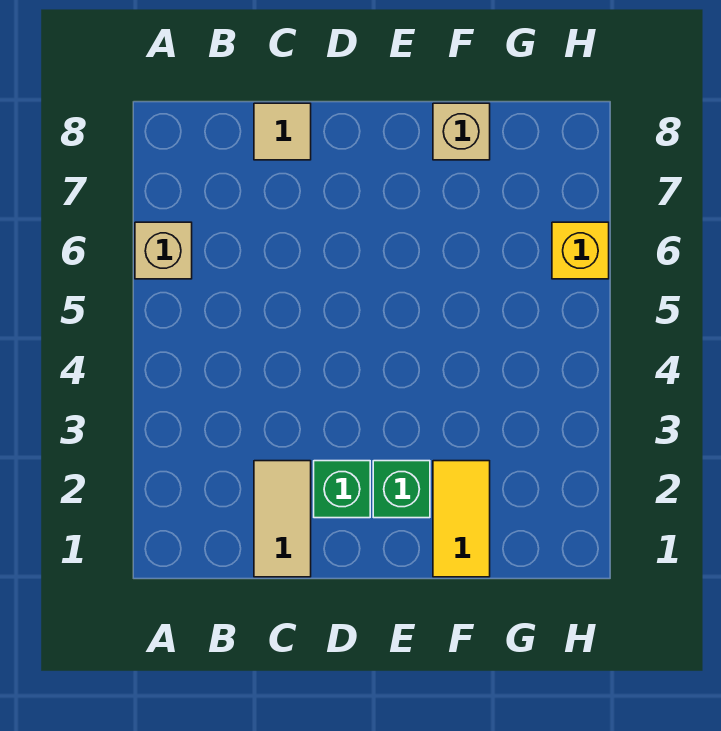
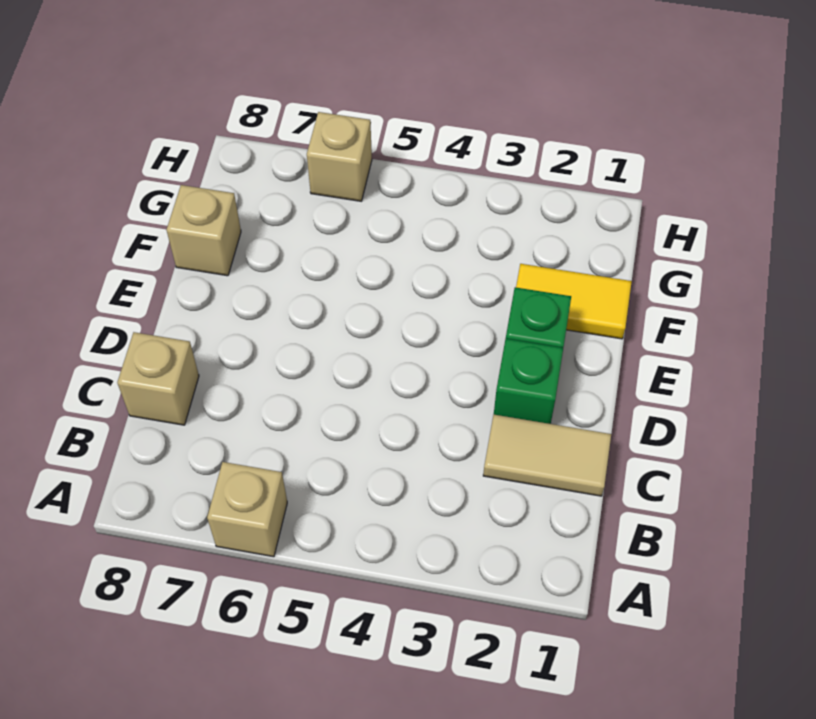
tan tile C8 level 1 -> tan brick C8 level 1
yellow brick H6 level 1 -> tan brick H6 level 1

